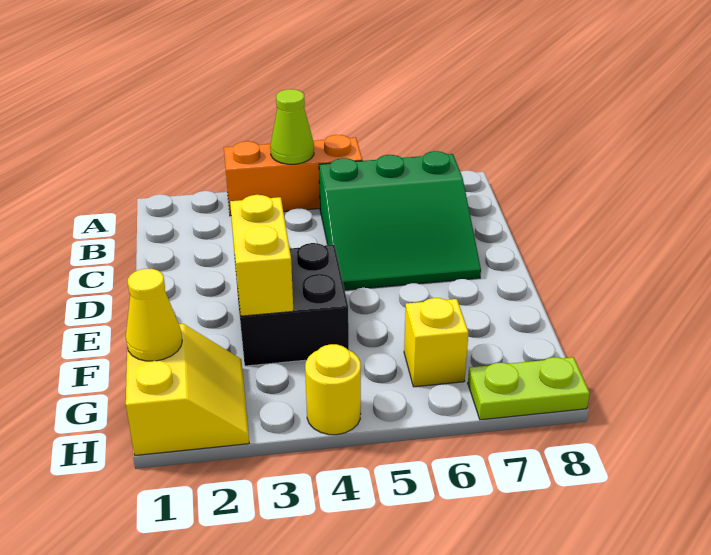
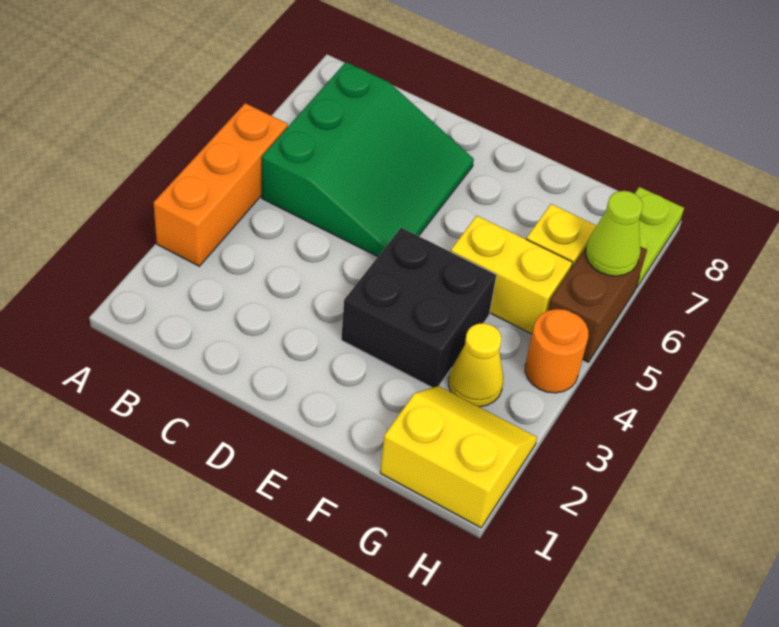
lime cone A4 level 2 -> lime cone H6 level 2
yellow brick E3:F3 level 2 -> yellow brick F5:G5 level 1
yellow cone G1 level 2 -> yellow cone G3 level 1
yellow round brick H4 level 1 -> orange round brick H4 level 1
none -> brown brick H5:H6 level 1

